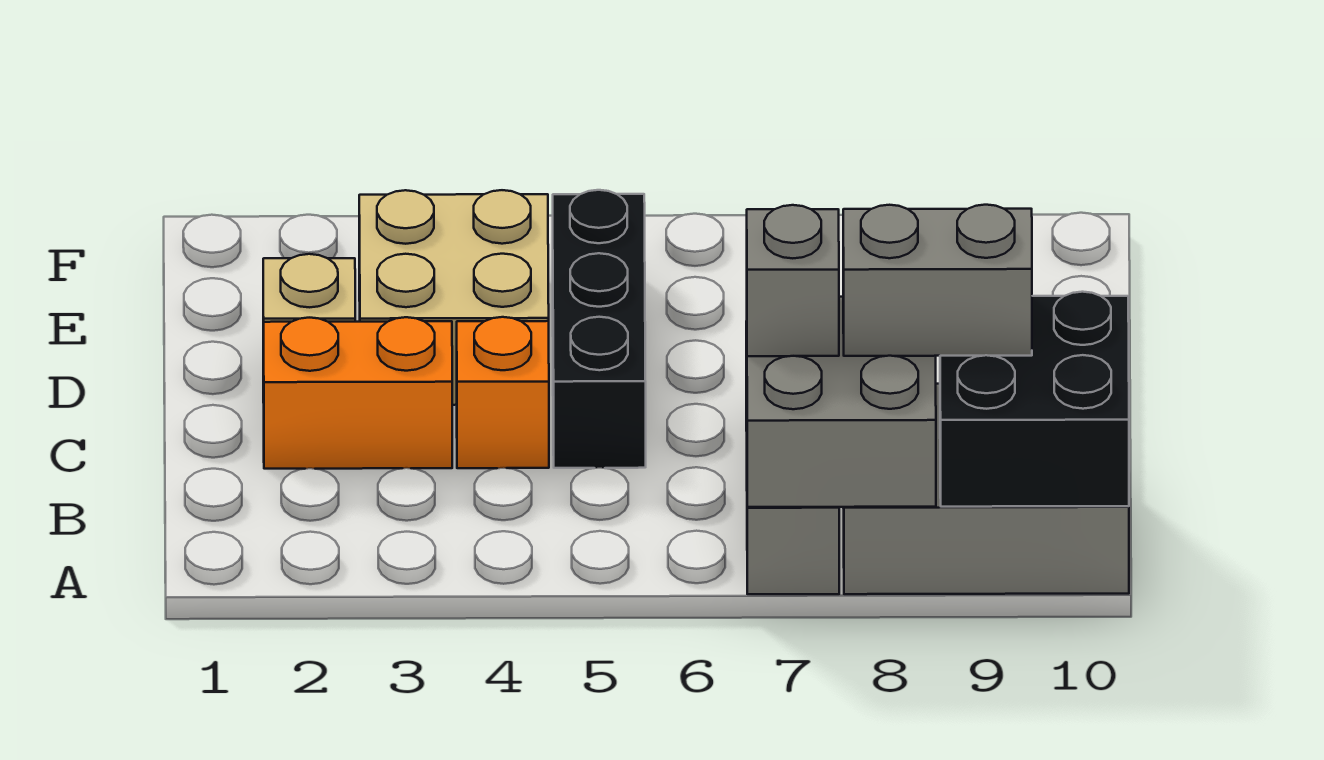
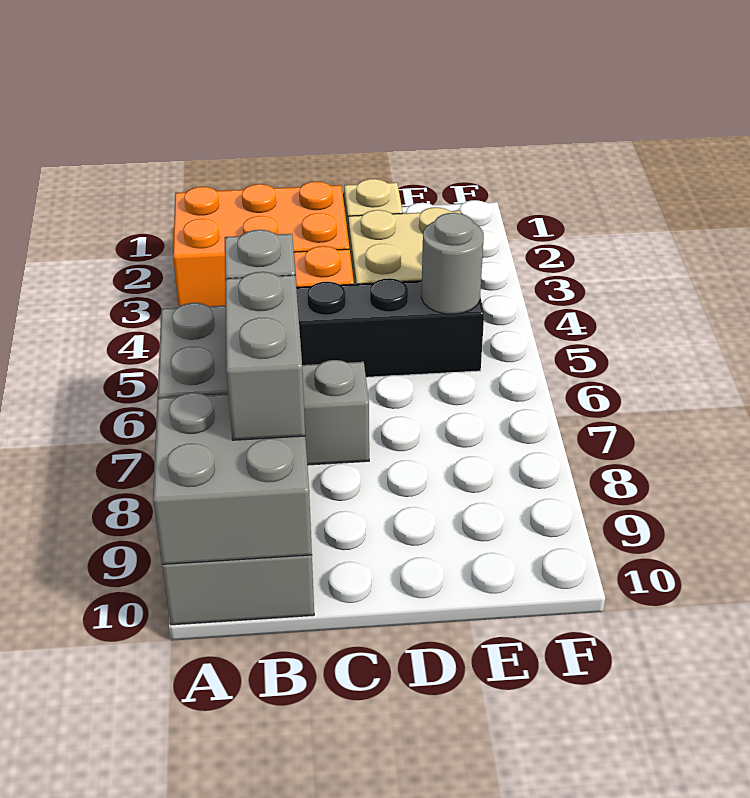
black brick A9:B10 level 2 -> grey brick A9:B10 level 2
orange brick C2:C3 level 1 -> orange brick A2:C3 level 1
none -> grey round brick E5 level 2

